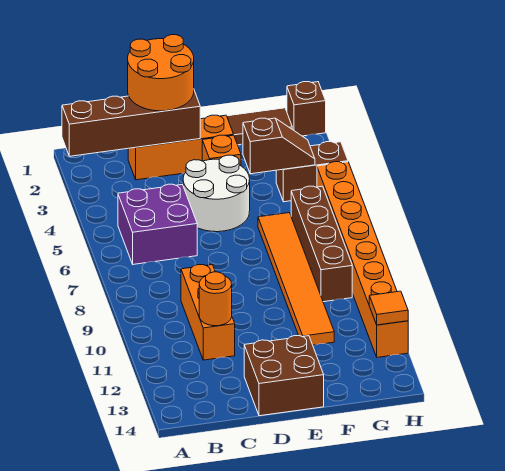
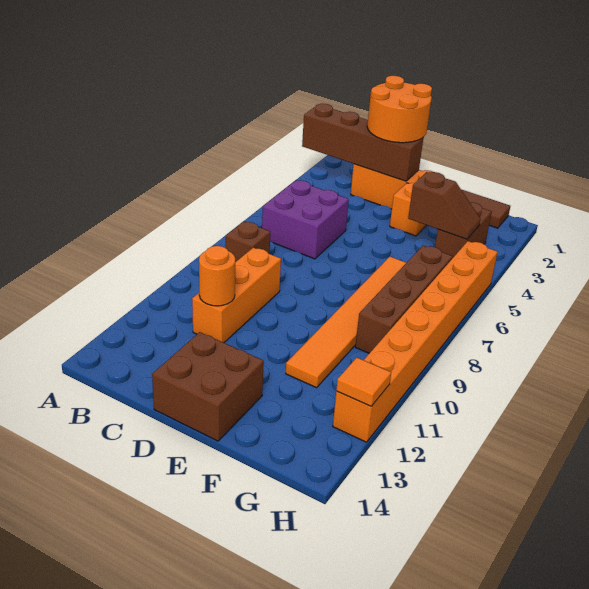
white round brick D4:E5 level 1 -> none
brown brick G4:H4 level 1 -> brown brick G3:G4 level 1
brown brick H1 level 1 -> brown brick B8 level 1

